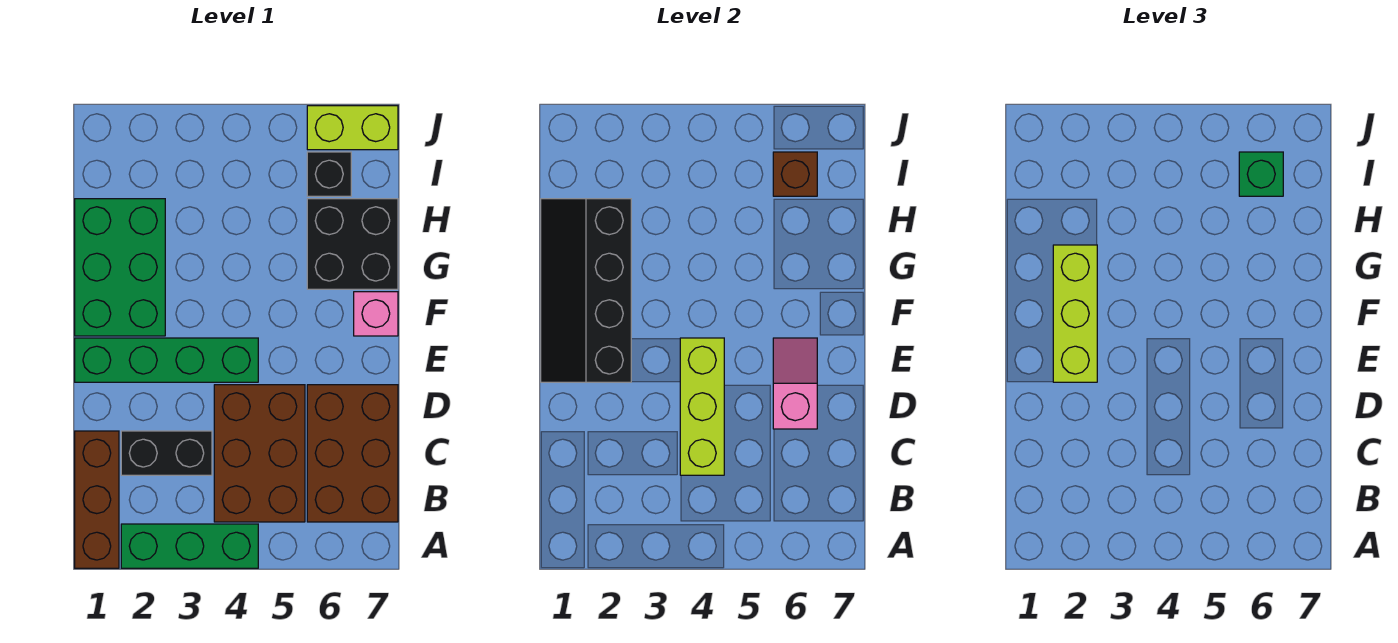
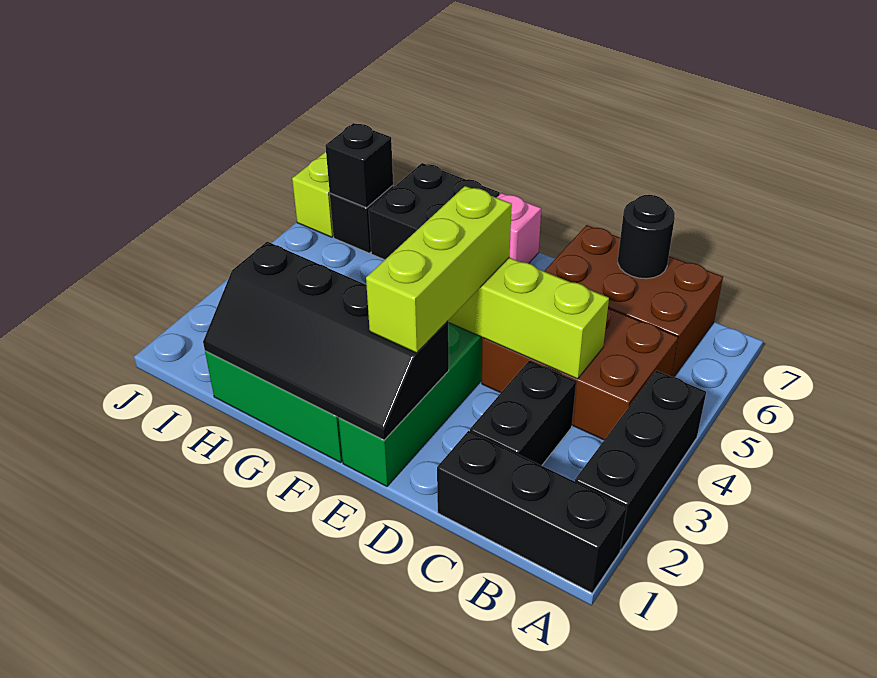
brown brick A1:C1 level 1 -> black brick A1:C1 level 1
green brick A2:A4 level 1 -> black brick A2:A4 level 1
none -> black round brick C7 level 2
pink slope D6:E6 level 2 top D -> none
lime brick E2:G2 level 3 -> lime brick E2:E4 level 3
brown brick I6 level 2 -> black brick I6 level 2
green brick I6 level 3 -> none

